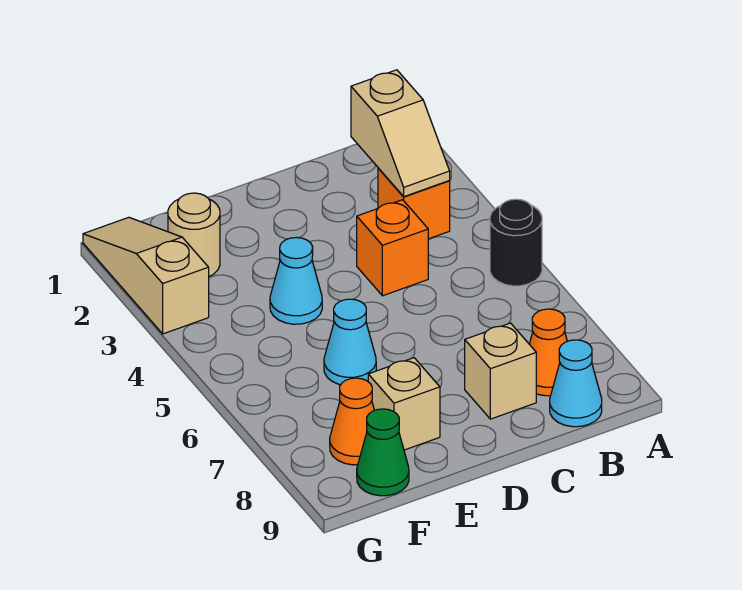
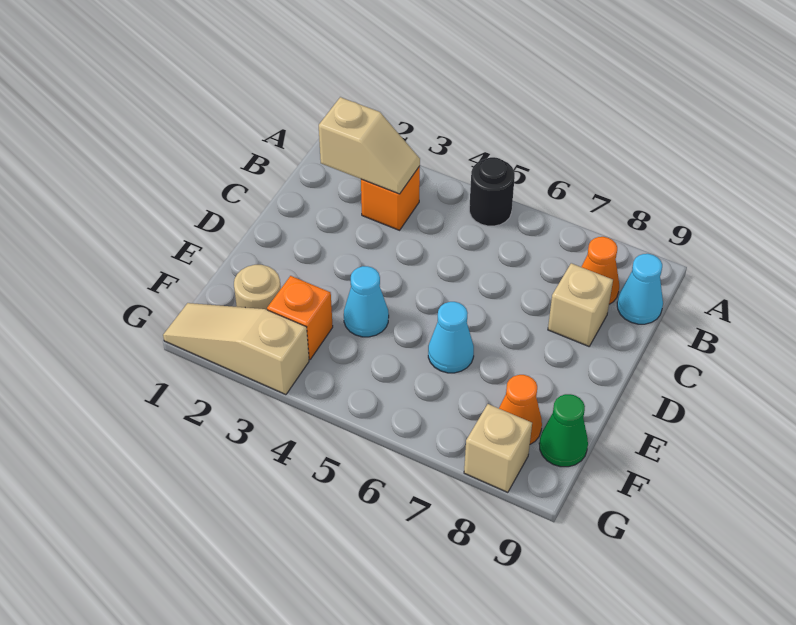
orange brick C4 level 1 -> orange brick F3 level 1
tan brick E8 level 1 -> tan brick G8 level 1

